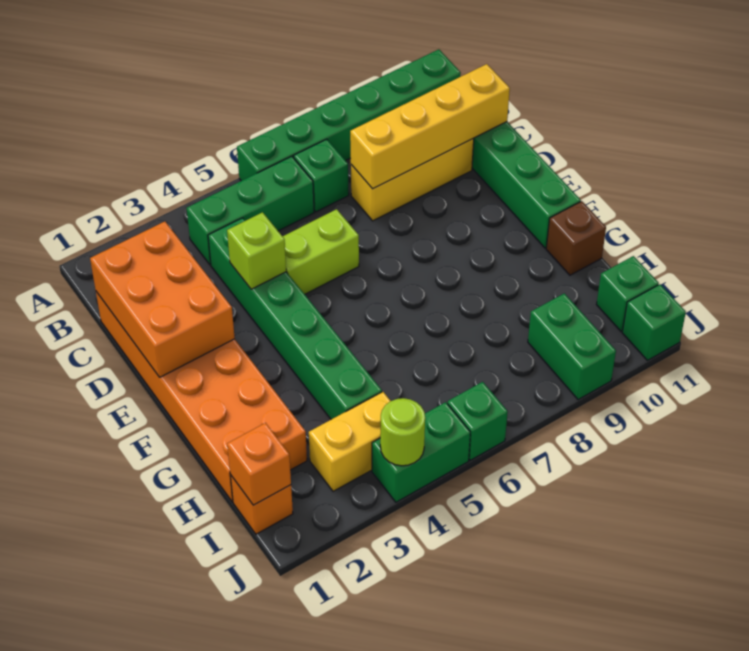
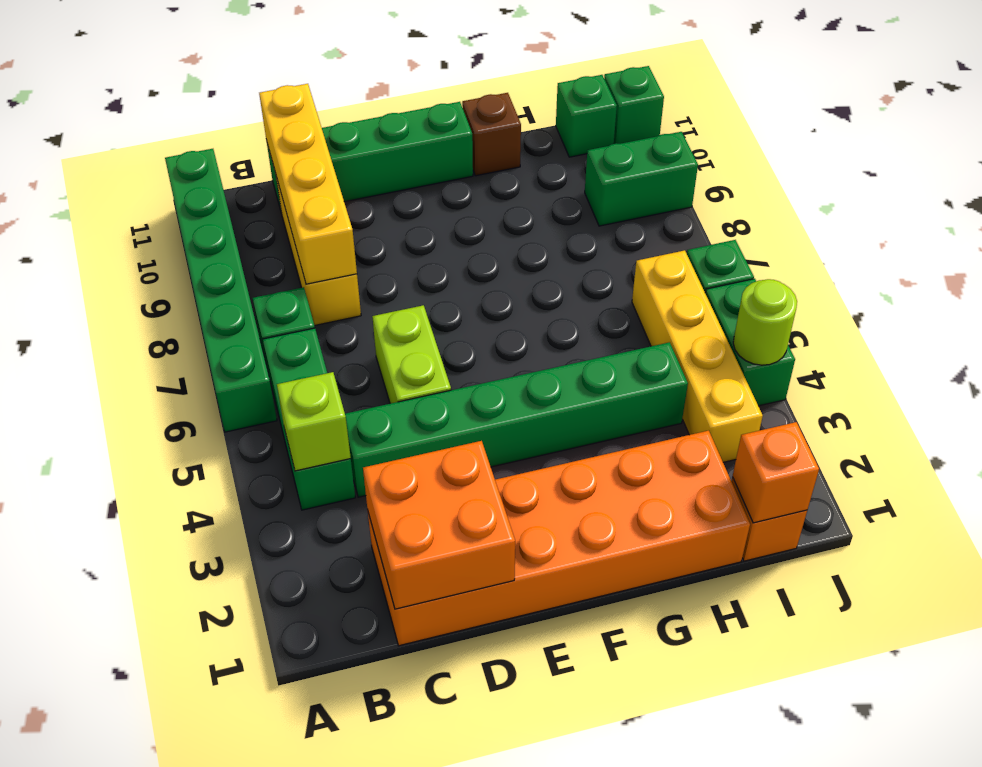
orange brick C1:E2 level 2 -> orange brick C1:D2 level 2
lime brick D4 level 2 -> lime brick B4 level 2
yellow brick I3:I4 level 1 -> yellow brick I3:I6 level 1

